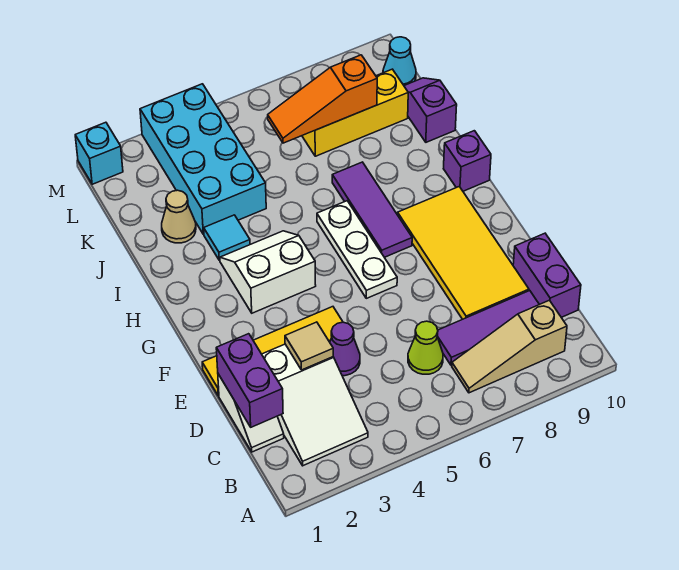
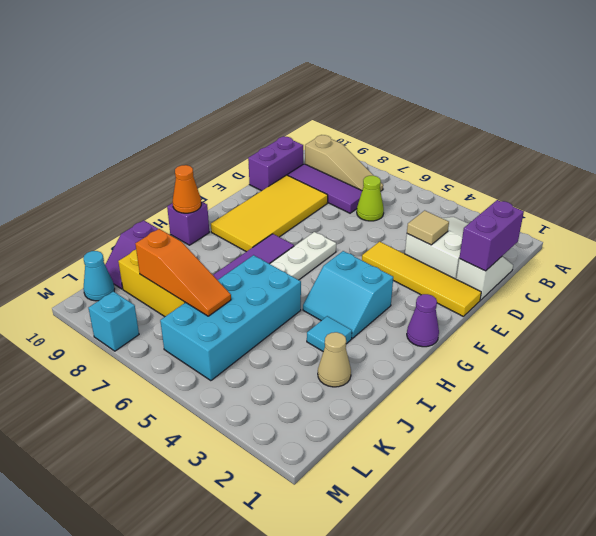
purple cone D4 level 1 -> purple cone G1 level 1
white slope G3:H4 level 1 top G -> cyan slope G3:H4 level 1 top G
none -> orange cone H10 level 2
cyan brick J3:M4 level 1 -> cyan brick I5:L6 level 1
cyan brick M1 level 1 -> cyan brick M8 level 1

